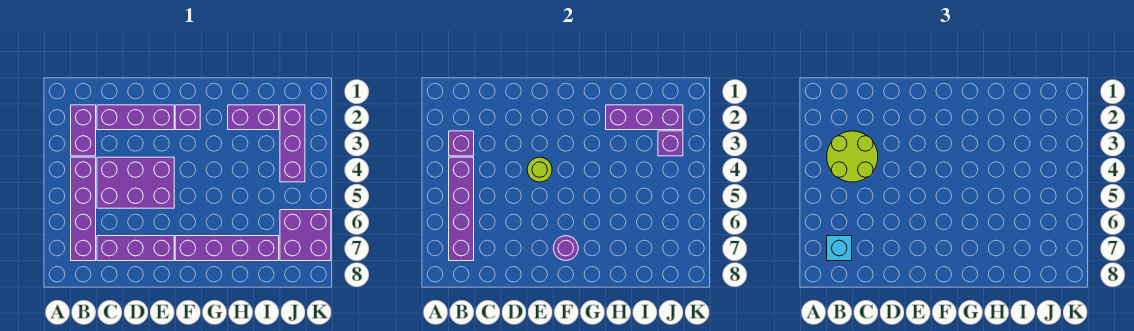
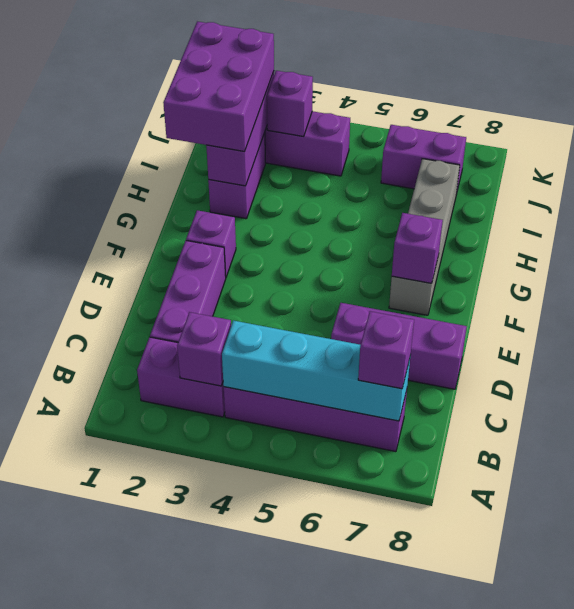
lime round brick B3:C4 level 3 -> none
purple brick B4:B7 level 2 -> cyan brick B4:B7 level 2
cyan brick B7 level 3 -> purple brick B7 level 3
purple brick C4:E5 level 1 -> purple brick H1:J2 level 3
purple brick C7:E7 level 1 -> purple brick D6:D8 level 1
lime round brick E4 level 2 -> none
purple brick F7:I7 level 1 -> grey brick F7:I7 level 1
purple round brick F7 level 2 -> purple brick F7 level 2
purple brick J6:K7 level 1 -> purple brick J6:J7 level 1

